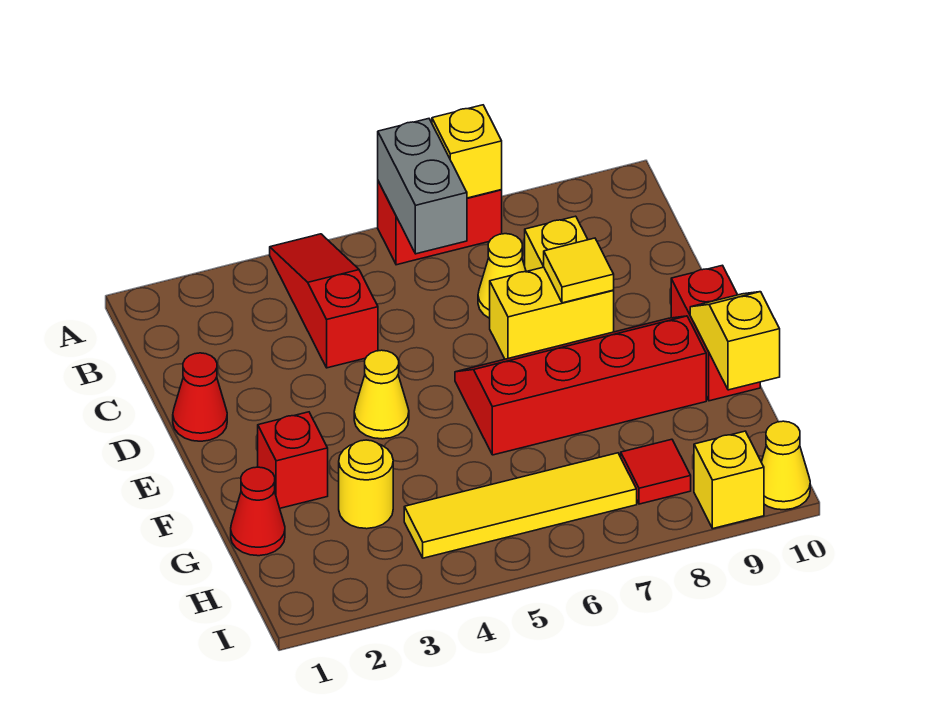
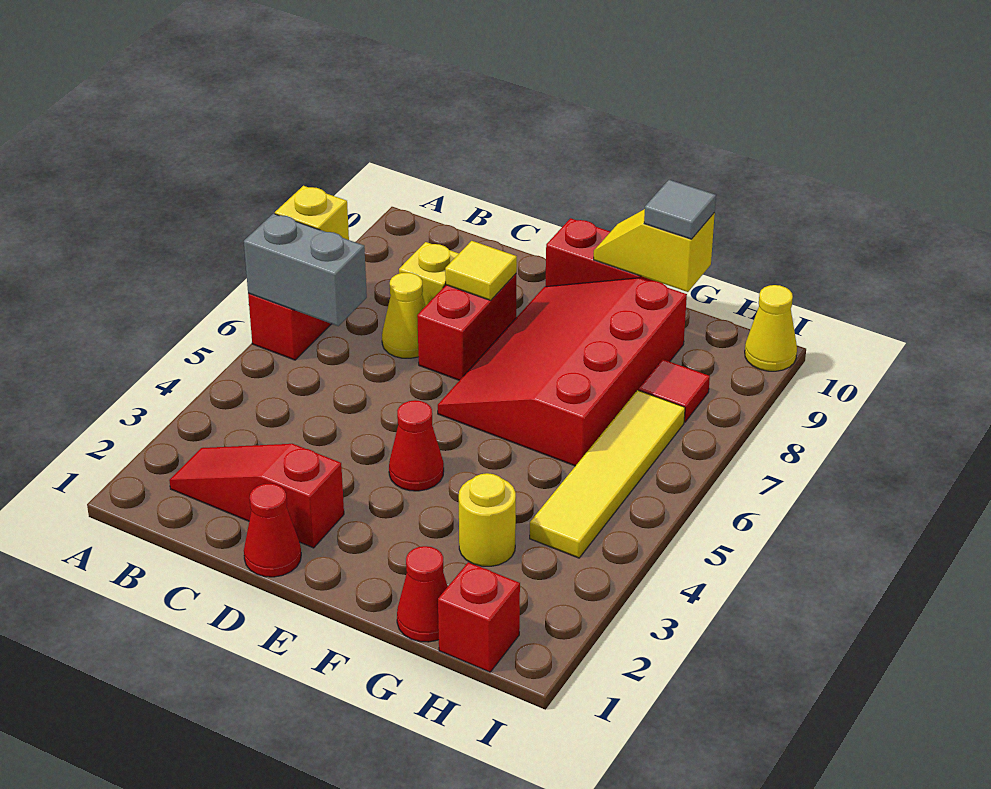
red slope A4:C4 level 1 top C -> red slope B2:D2 level 1 top D
yellow brick D7:D8 level 1 -> red brick D7:D8 level 1
yellow cone E4 level 1 -> red cone E4 level 1
red slope E6:F9 level 1 top F -> red slope E6:G9 level 1 top G
red brick F2 level 1 -> red brick H1 level 1
none -> grey tile G10 level 3
yellow brick I9 level 1 -> none

